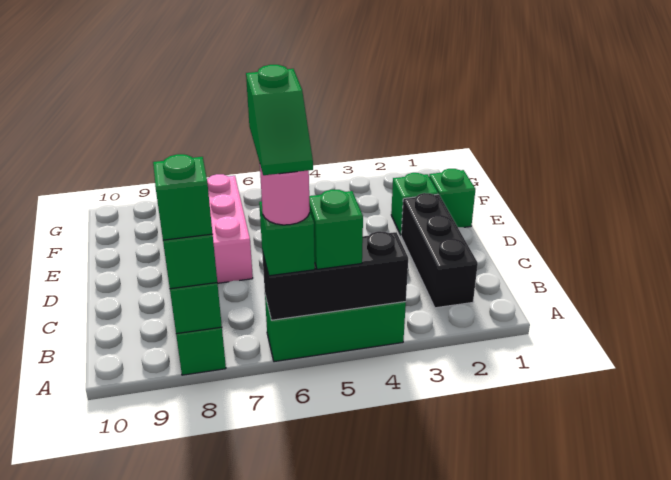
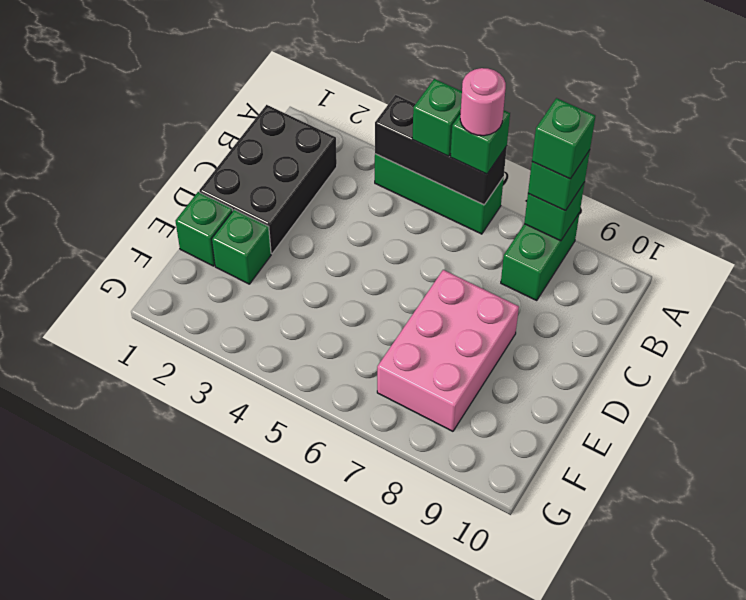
green slope A6:B6 level 5 top B -> none
black brick B2:D2 level 1 -> black brick B1:D2 level 1

